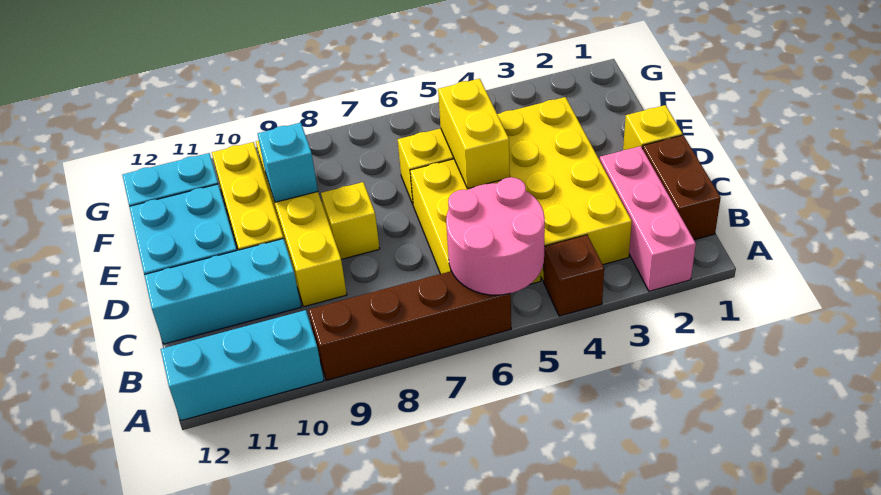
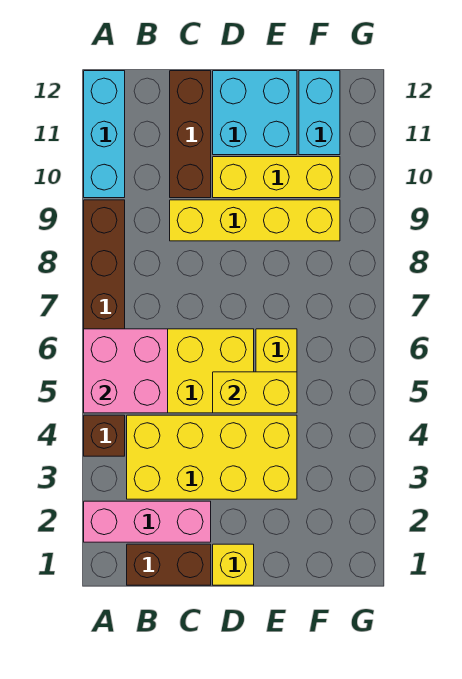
pink round brick A5:B6 level 2 -> pink brick A5:B6 level 2
cyan brick C10:C12 level 1 -> brown brick C10:C12 level 1
yellow brick D8 level 1 -> none
cyan brick E9 level 2 -> none

